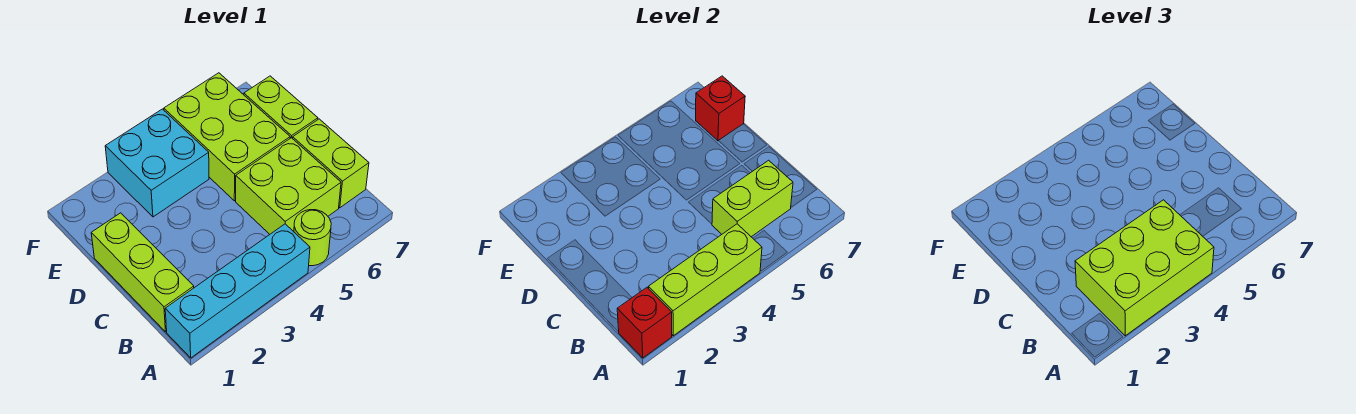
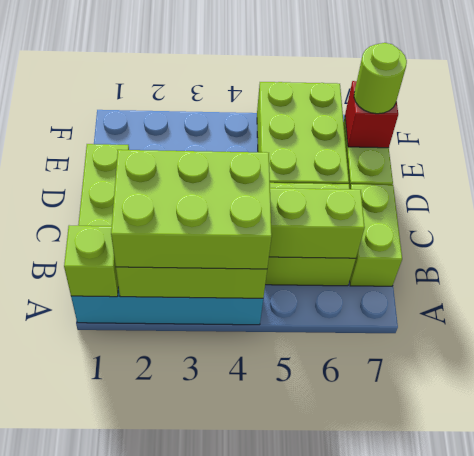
red brick A1 level 2 -> lime brick A1 level 2
lime round brick A5 level 1 -> lime round brick E7 level 3
cyan brick E3:F4 level 1 -> none

